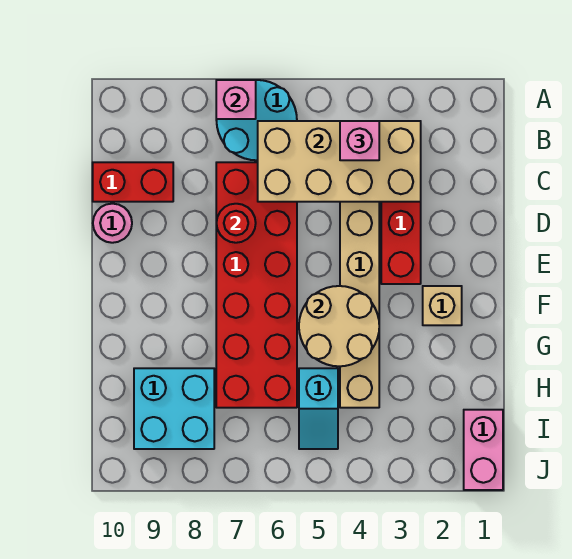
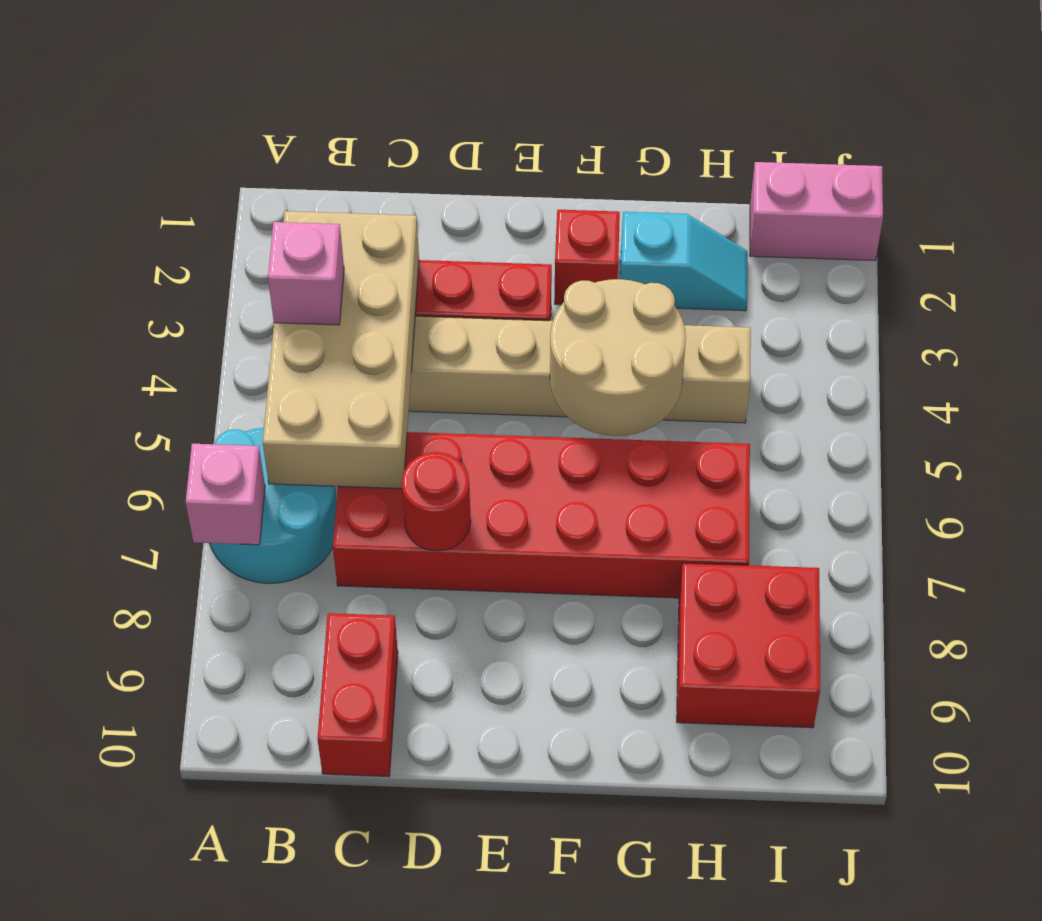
pink round brick D10 level 1 -> none
tan brick F2 level 1 -> red brick F2 level 1
cyan slope H5:I5 level 1 top H -> cyan slope G2:H2 level 1 top G
cyan brick H8:I9 level 1 -> red brick H8:I9 level 1

